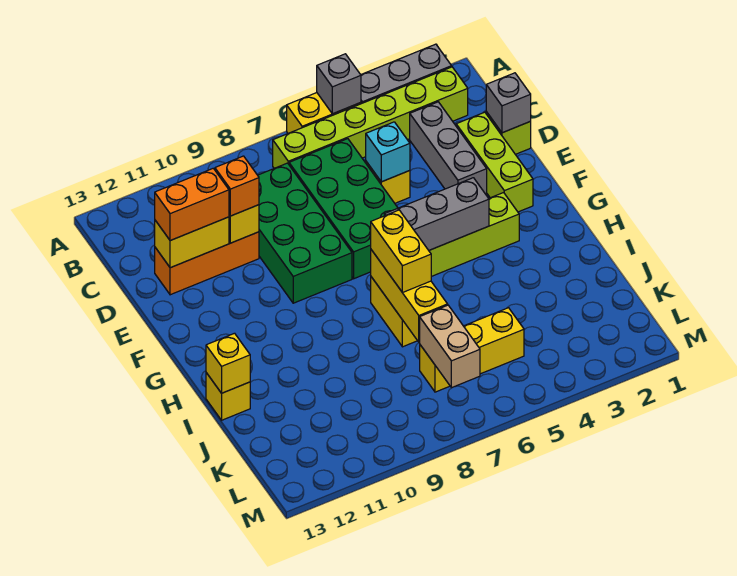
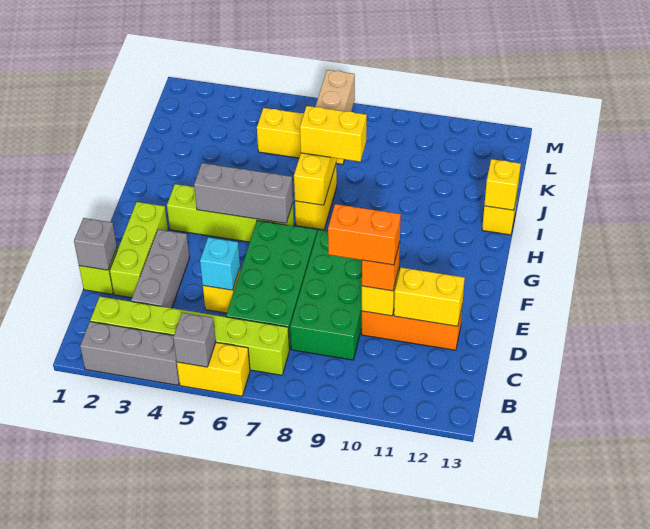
orange brick D11:D12 level 3 -> orange brick D9:D10 level 4
yellow brick H7:I7 level 3 -> yellow brick I7:I8 level 3

